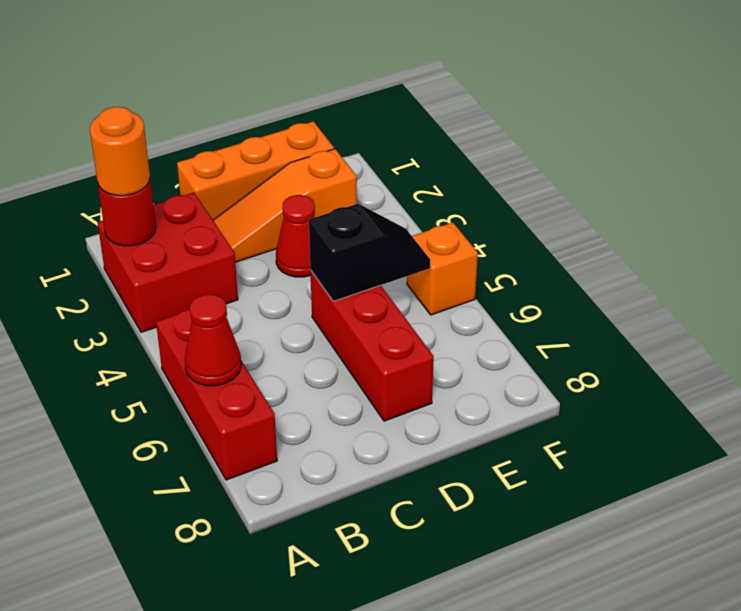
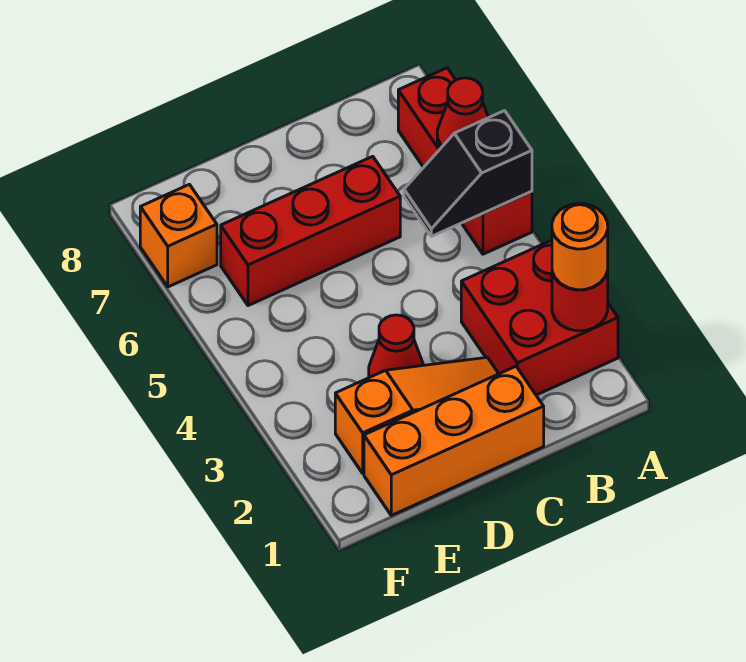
red brick D5:D7 level 1 -> red brick C6:E6 level 1
black slope D5:E5 level 2 top D -> black slope A5:B5 level 2 top A
orange brick F5 level 1 -> orange brick F7 level 1

